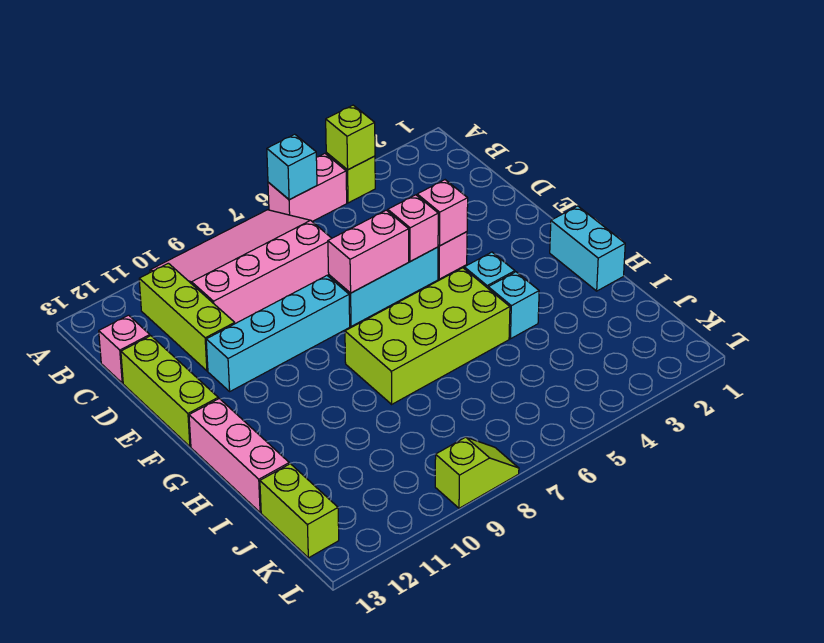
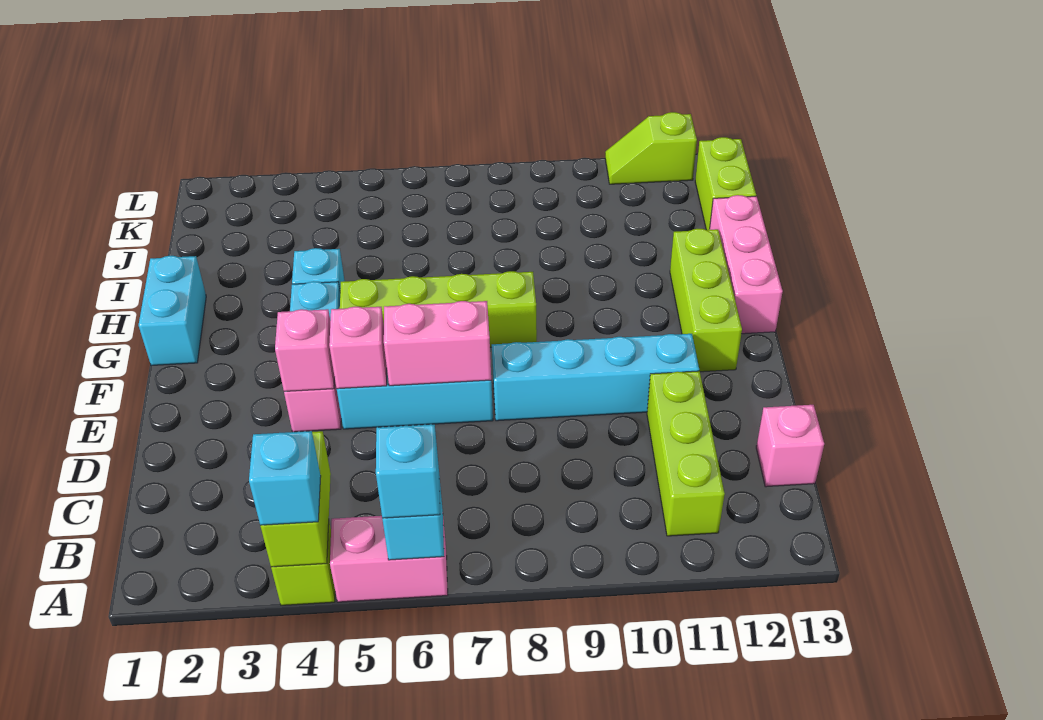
lime brick A4 level 2 -> lime brick A4:B4 level 2
none -> cyan brick A4 level 3
none -> cyan brick A6 level 3
pink slope A7:C10 level 1 top C -> none
lime brick D13:F13 level 1 -> lime brick F12:H12 level 1
lime brick G5:H8 level 1 -> lime brick G5:G8 level 1
lime slope L8:L9 level 1 top 9 -> lime slope L11:L12 level 1 top 12

